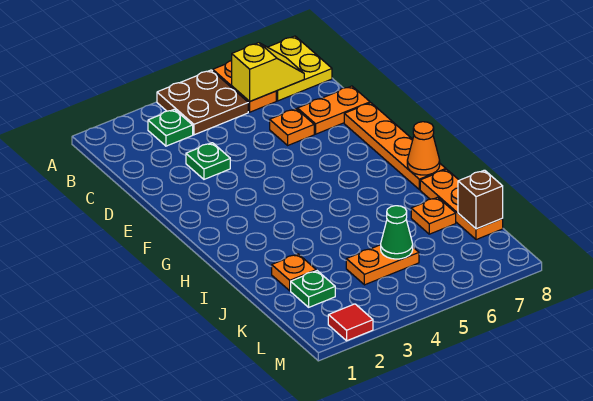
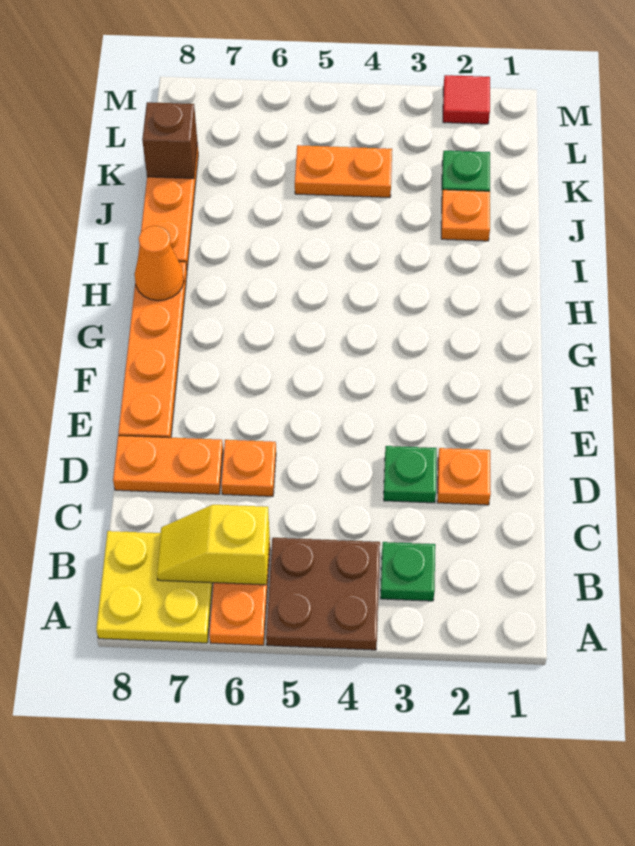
orange plate J7 level 1 -> orange plate D2 level 1
green cone K5 level 2 -> none

